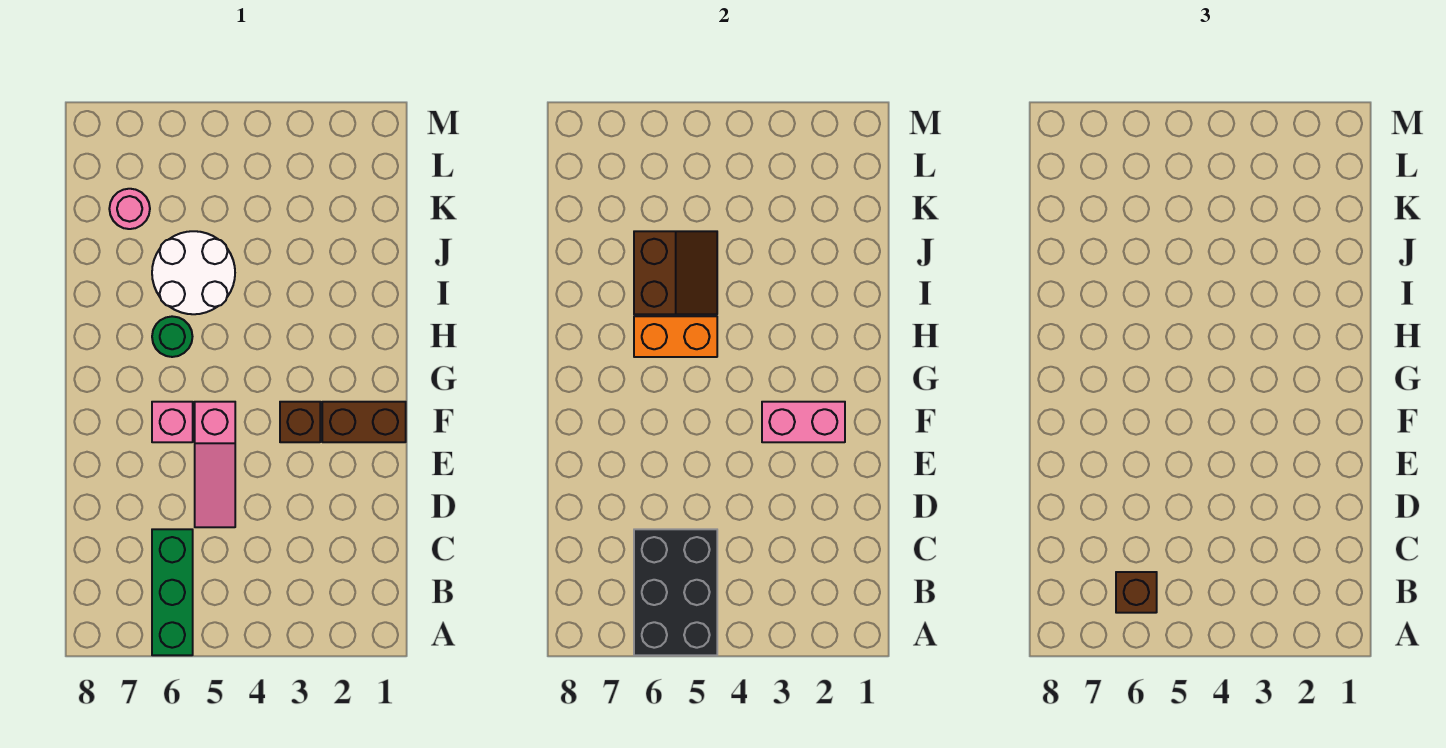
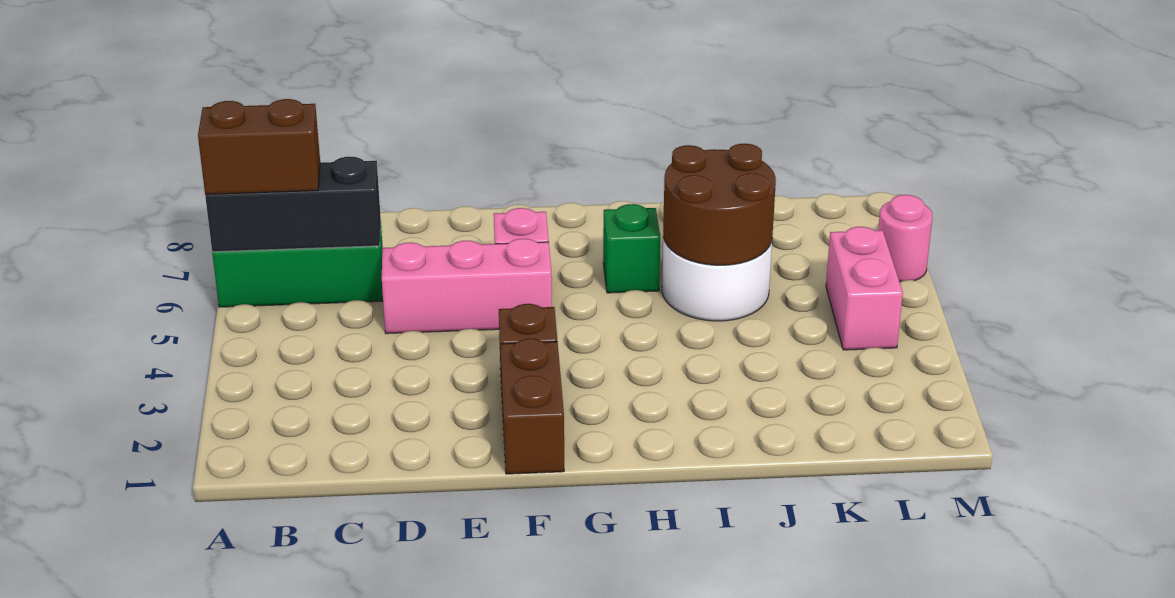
black brick A5:C6 level 2 -> black brick A6:C6 level 2
brown brick B6 level 3 -> brown brick A6:B6 level 3
pink slope D5:F5 level 1 top F -> pink brick D5:F5 level 1
pink brick F2:F3 level 2 -> pink brick L4:L5 level 1
orange brick H5:H6 level 2 -> none
green round brick H6 level 1 -> green brick H6 level 1
brown slope I5:J6 level 2 top 6 -> brown round brick I5:J6 level 2
pink round brick K7 level 1 -> pink round brick M6 level 1

